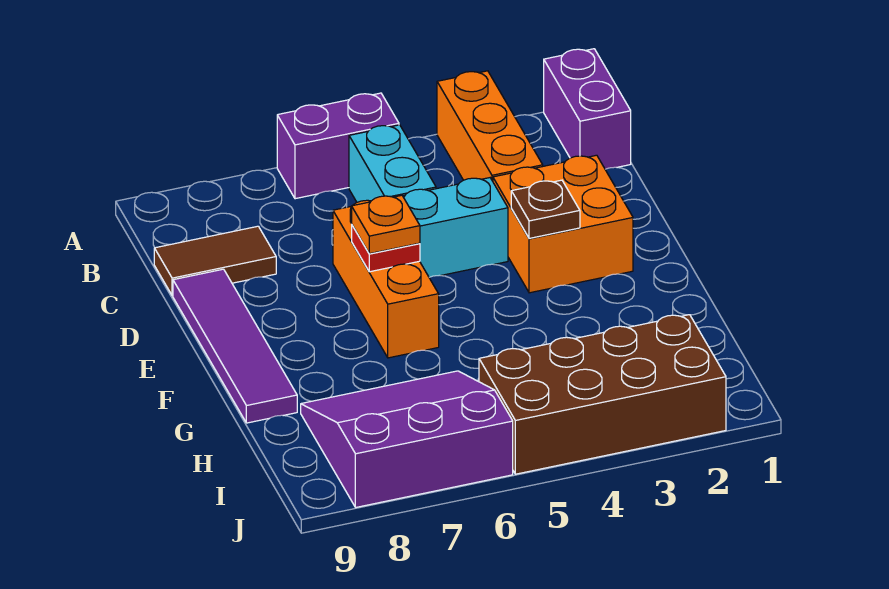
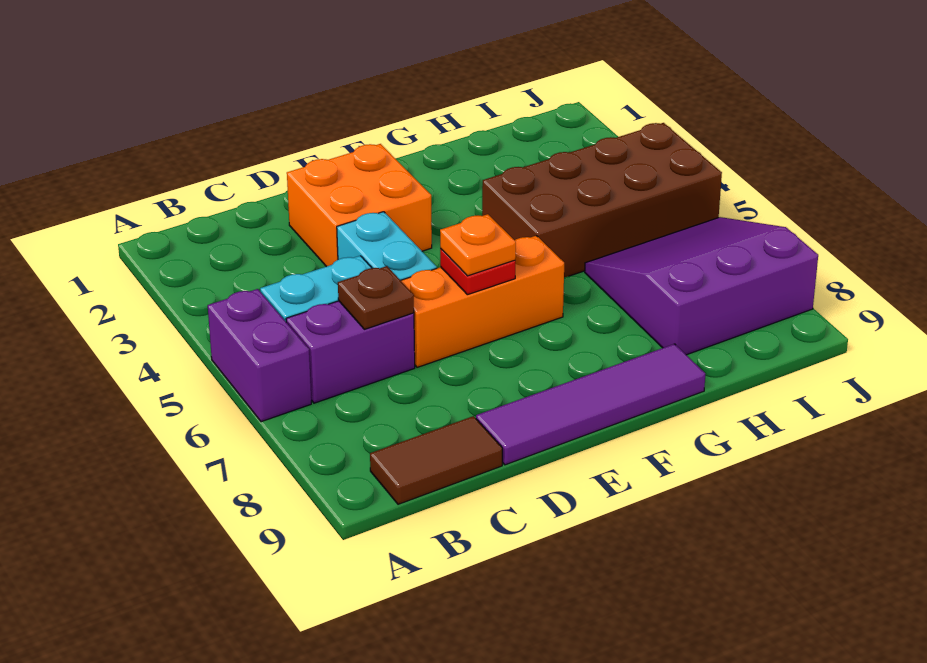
purple brick A1:B1 level 1 -> purple brick B6:C6 level 1
orange brick A3:C3 level 1 -> none
brown tile C8:C9 level 1 -> brown tile B9:C9 level 1
brown plate E3 level 2 -> brown plate C6 level 2
purple slope H6:J8 level 1 top J -> purple slope H6:J8 level 1 top 8
brown brick I2:J5 level 1 -> brown brick G4:J5 level 1

